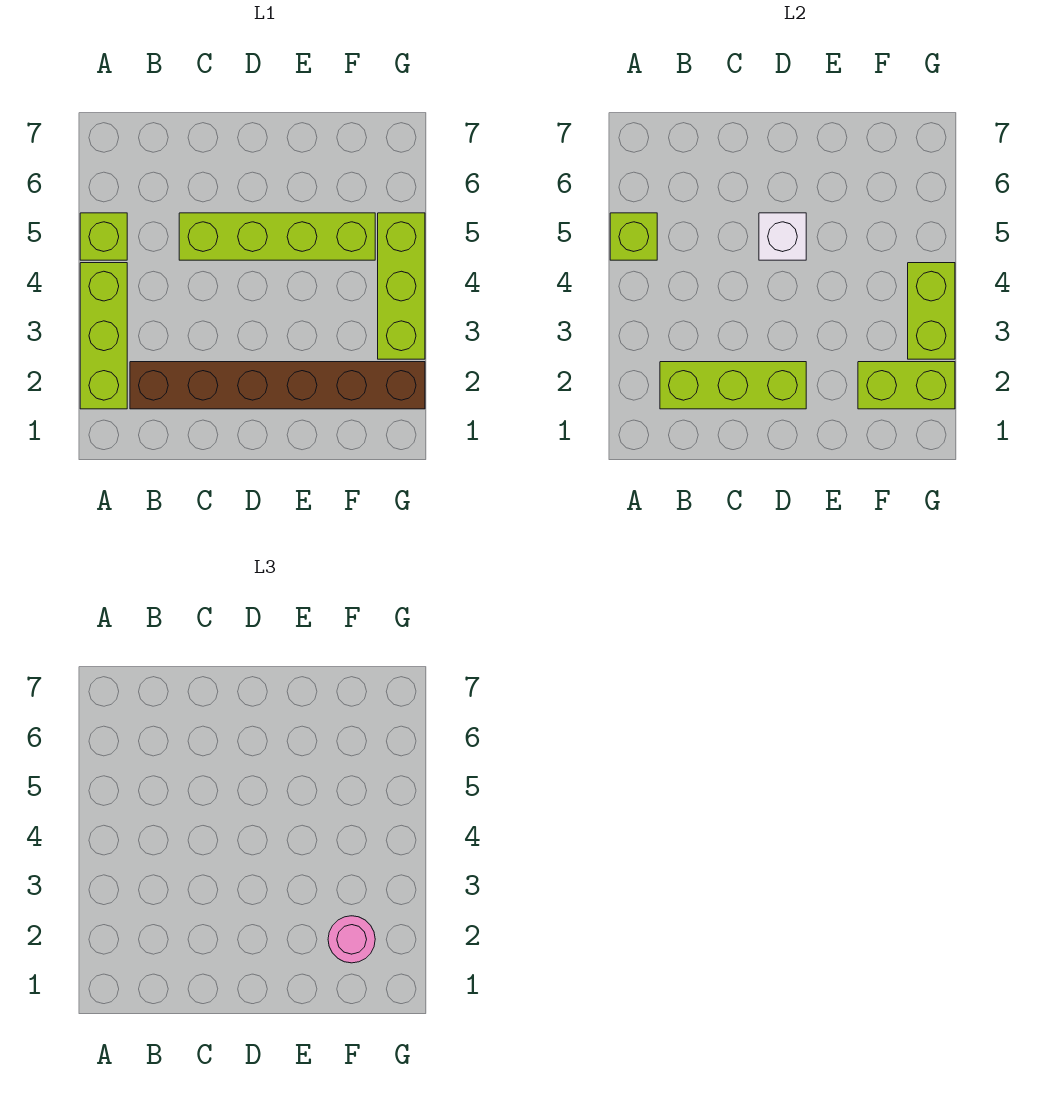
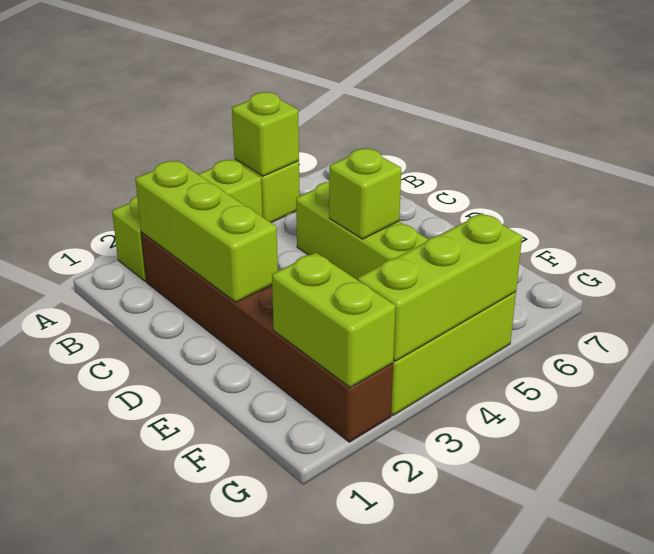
white brick D5 level 2 -> lime brick D5 level 2
pink round brick F2 level 3 -> none
lime brick G3:G4 level 2 -> lime brick G3:G5 level 2

